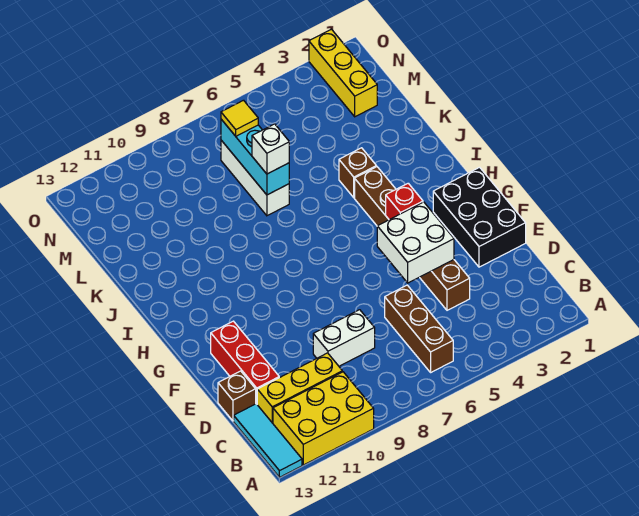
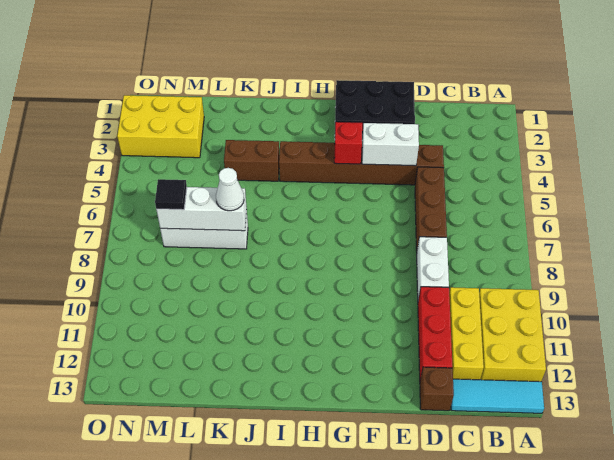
brown brick B6:D6 level 1 -> brown brick D5:D7 level 1
red brick D12:F12 level 1 -> red brick D10:D12 level 1
white brick E4:F5 level 2 -> white brick E4:F4 level 2
brown brick J4 level 1 -> brown brick J4:K4 level 1
cyan brick K7:M7 level 2 -> white brick K7:M7 level 2
white brick K7 level 3 -> white cone K7 level 3
yellow brick M2:O2 level 1 -> yellow brick M2:O3 level 1
yellow tile M7 level 3 -> black tile M7 level 3

